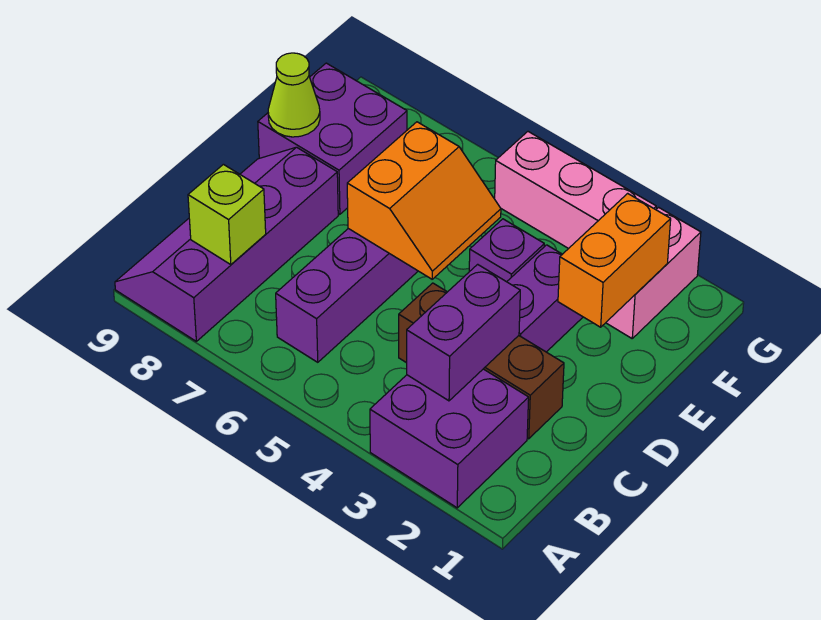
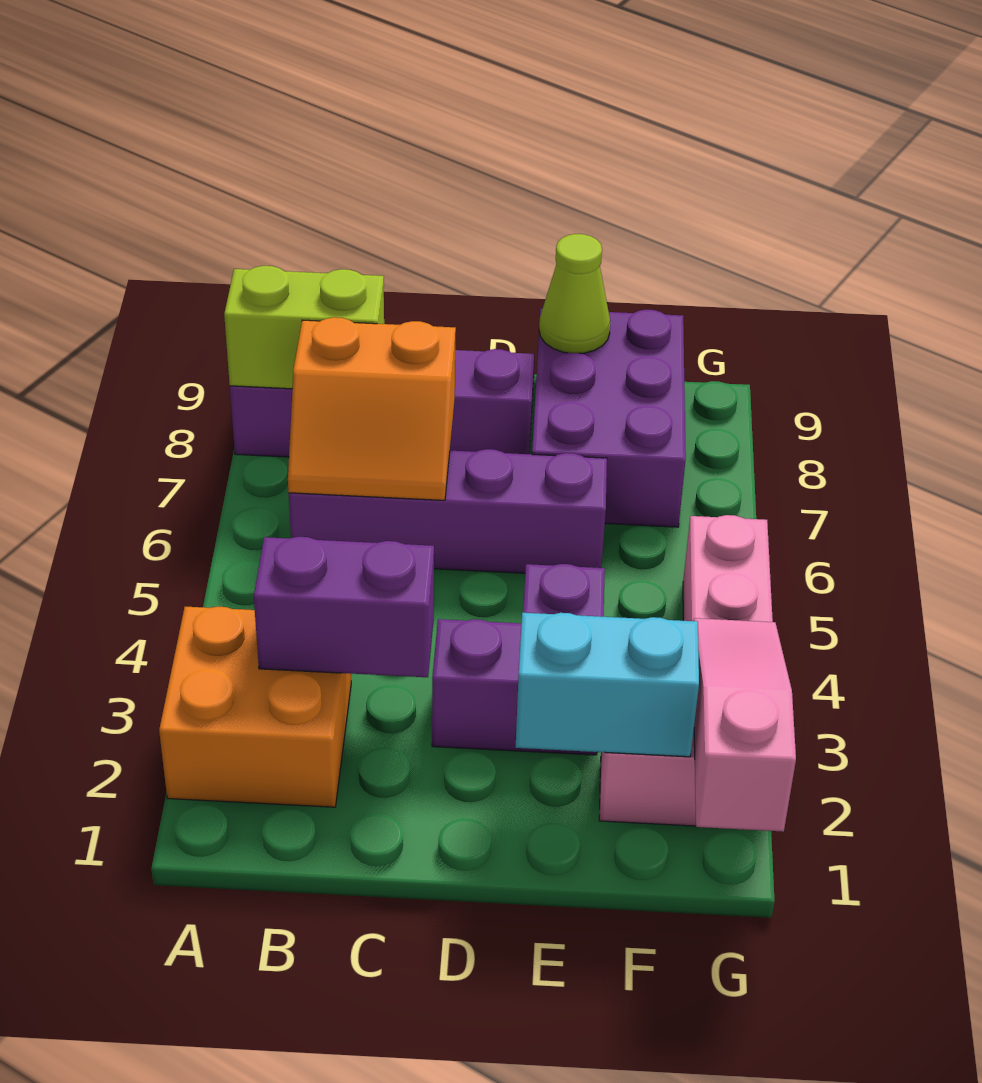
purple brick A2:B3 level 1 -> orange brick A2:B3 level 1
lime brick B8 level 2 -> lime brick A8:B8 level 2
brown brick C2:C4 level 1 -> none
orange slope D5:E6 level 2 top 6 -> orange slope B6:C7 level 2 top 7
orange brick E2:F2 level 2 -> cyan brick E2:F2 level 2
purple brick E8:F9 level 1 -> purple brick E7:F9 level 1
none -> pink slope G1:G3 level 2 top 1

